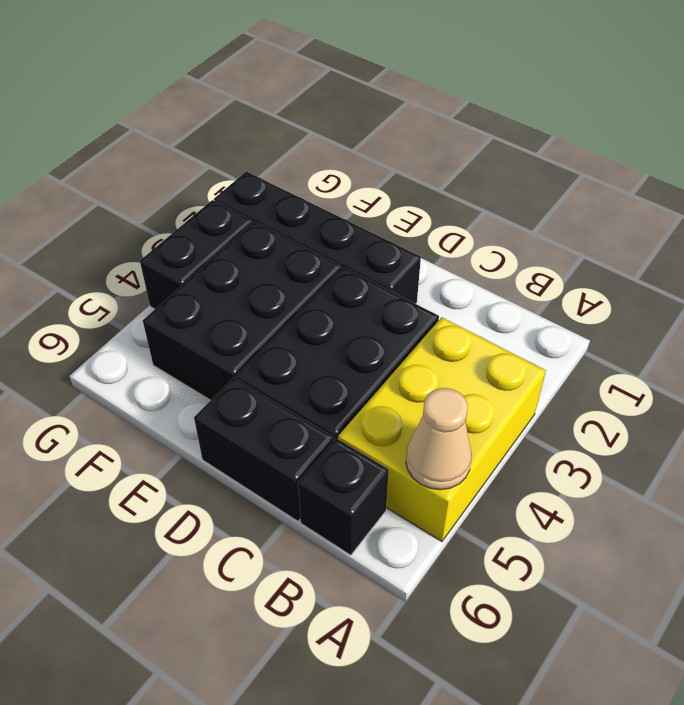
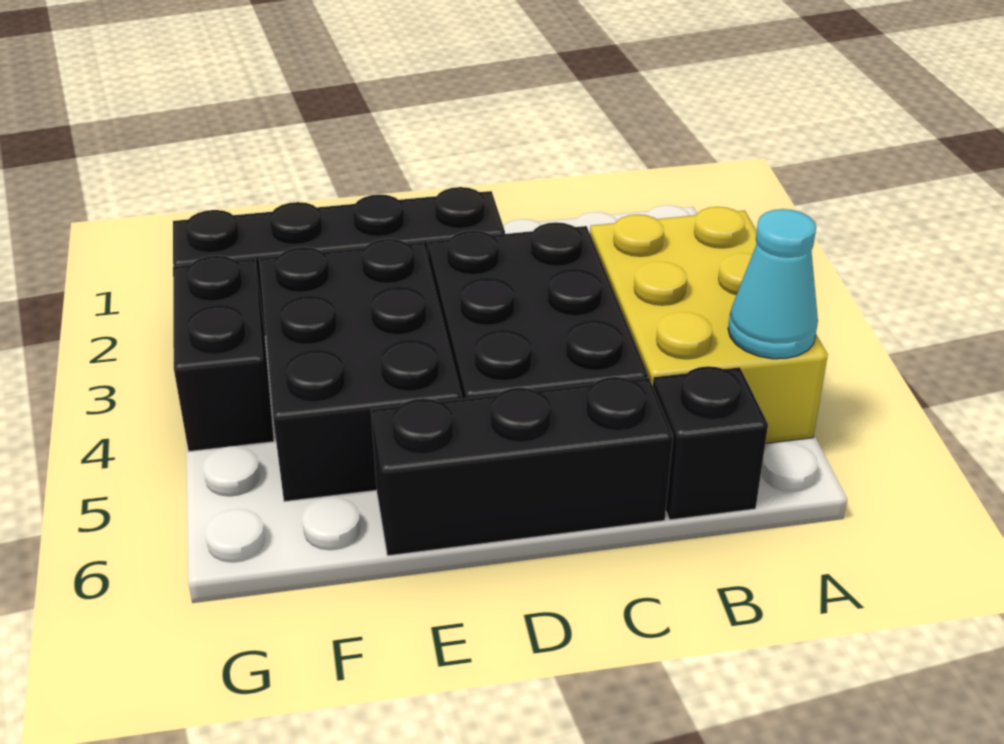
tan cone A5 level 2 -> cyan cone A5 level 2
black brick C6:D6 level 1 -> black brick C6:E6 level 1

